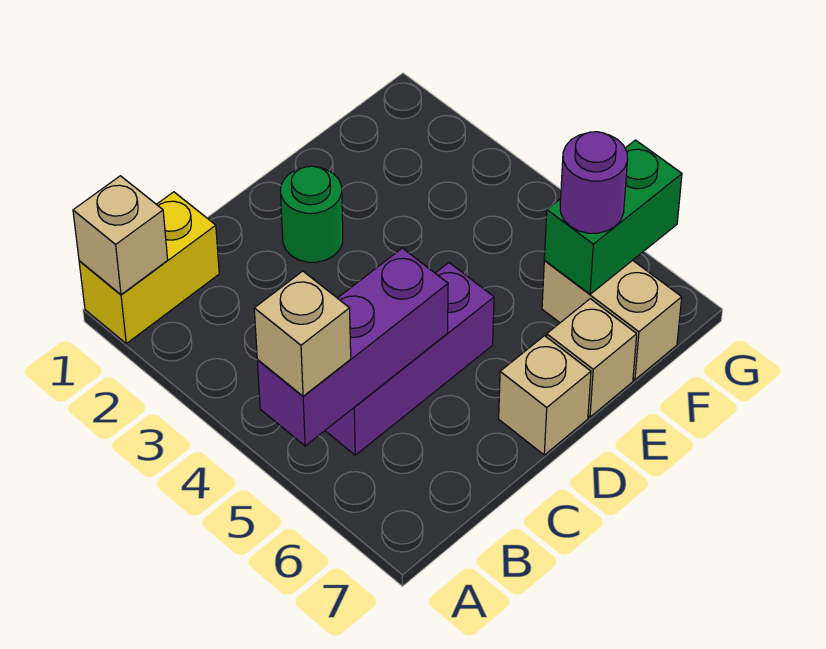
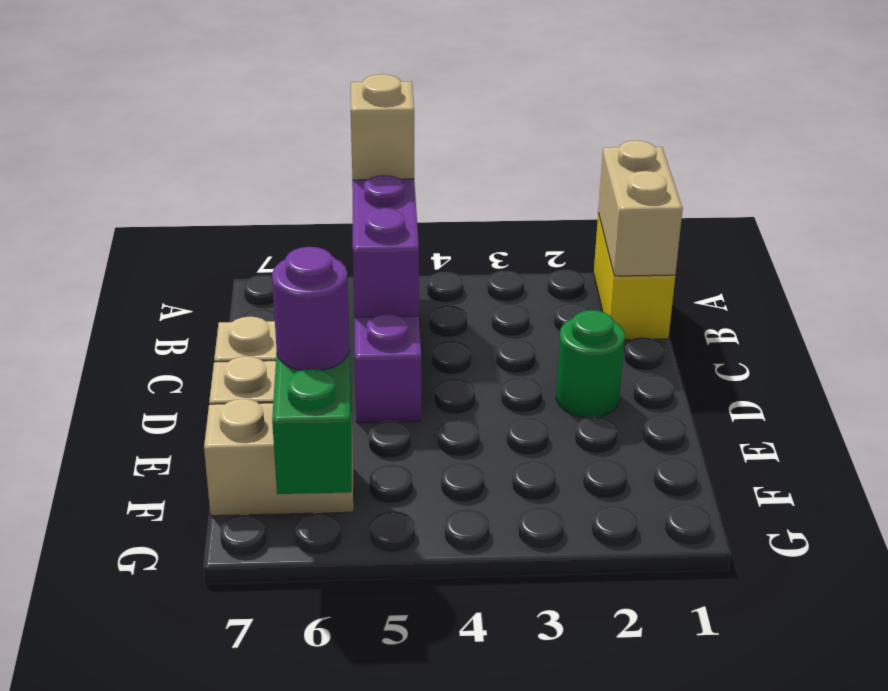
tan brick A1 level 2 -> tan brick A1:B1 level 2

